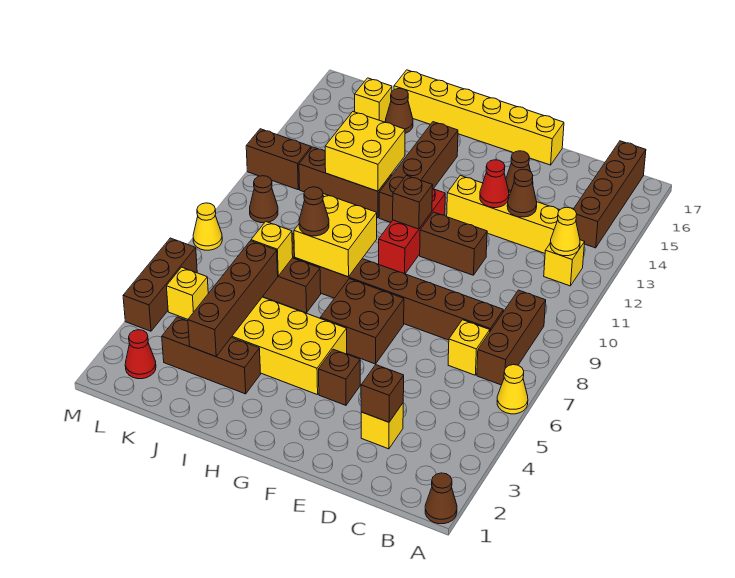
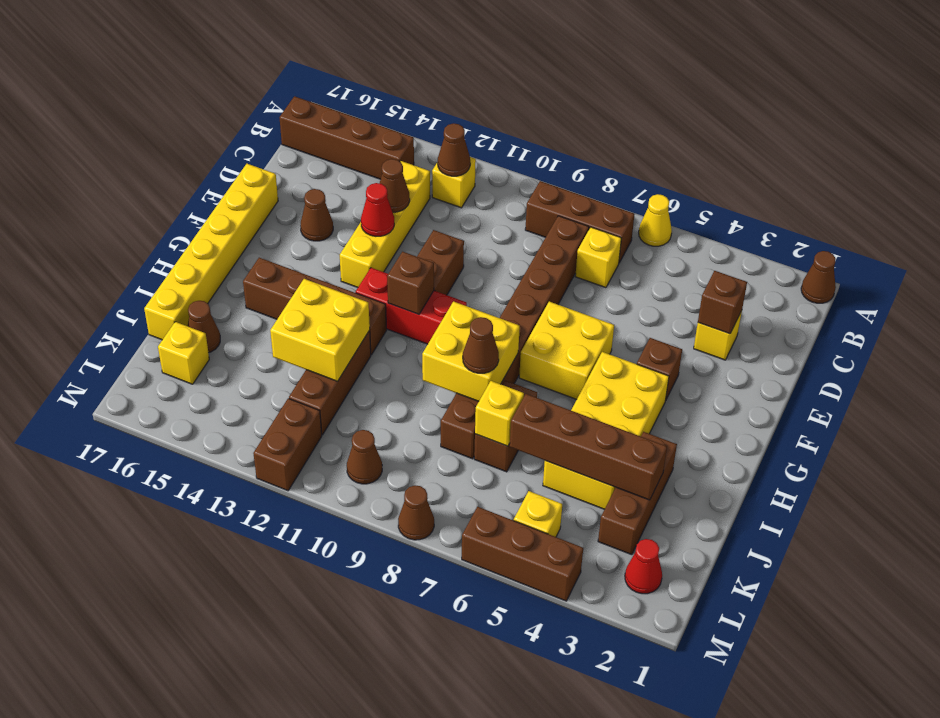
yellow cone B12 level 2 -> brown cone B12 level 2
brown brick F6:G7 level 1 -> yellow brick F6:G7 level 1
yellow cone M8 level 1 -> brown cone M8 level 1

